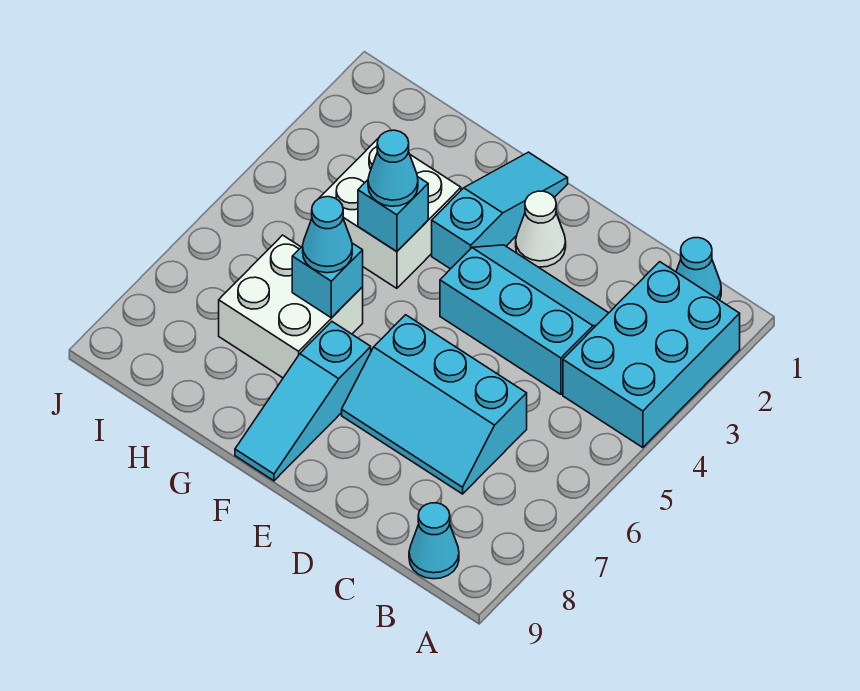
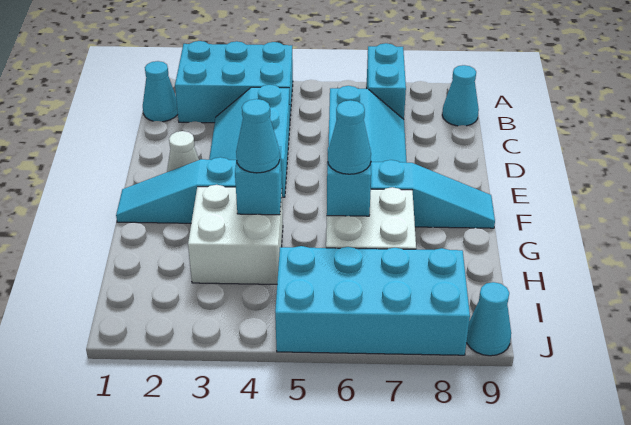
none -> cyan brick A7:B7 level 1
none -> cyan brick I5:J8 level 1
none -> cyan cone J9 level 1

